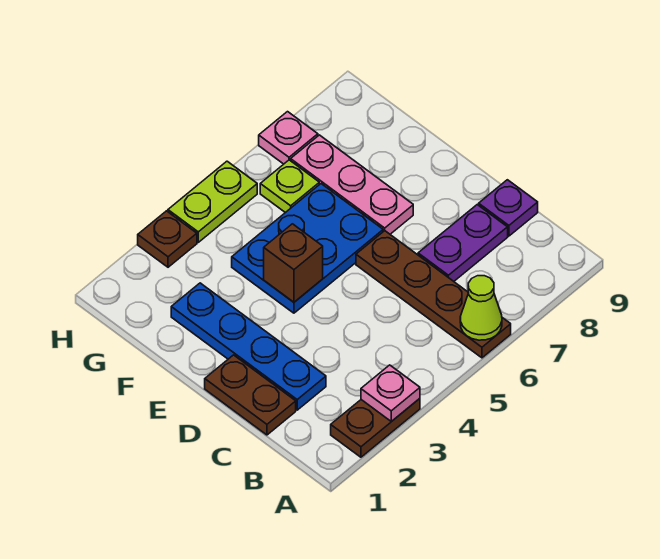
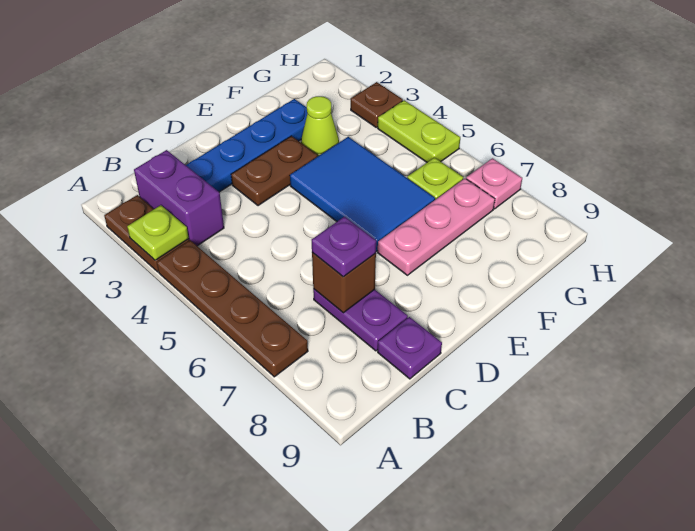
pink plate A3 level 2 -> lime plate A3 level 2
brown plate A6:D6 level 1 -> brown plate A4:A7 level 1
lime cone A6 level 2 -> lime cone F3 level 1
none -> purple brick B2:B3 level 1
brown plate C1:D1 level 1 -> brown plate D3:E3 level 1
none -> purple plate C7 level 3
blue plate E4:F6 level 1 -> blue tile E4:F6 level 1
brown brick E4 level 2 -> brown brick C7 level 2

